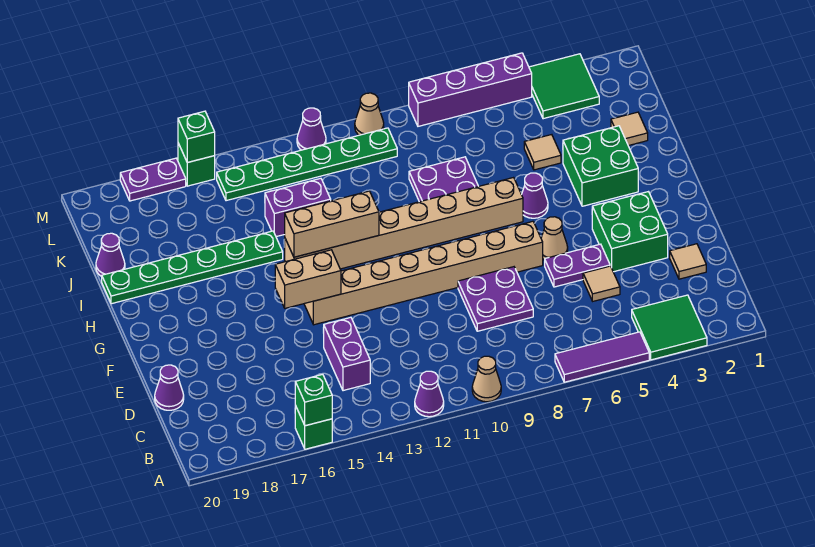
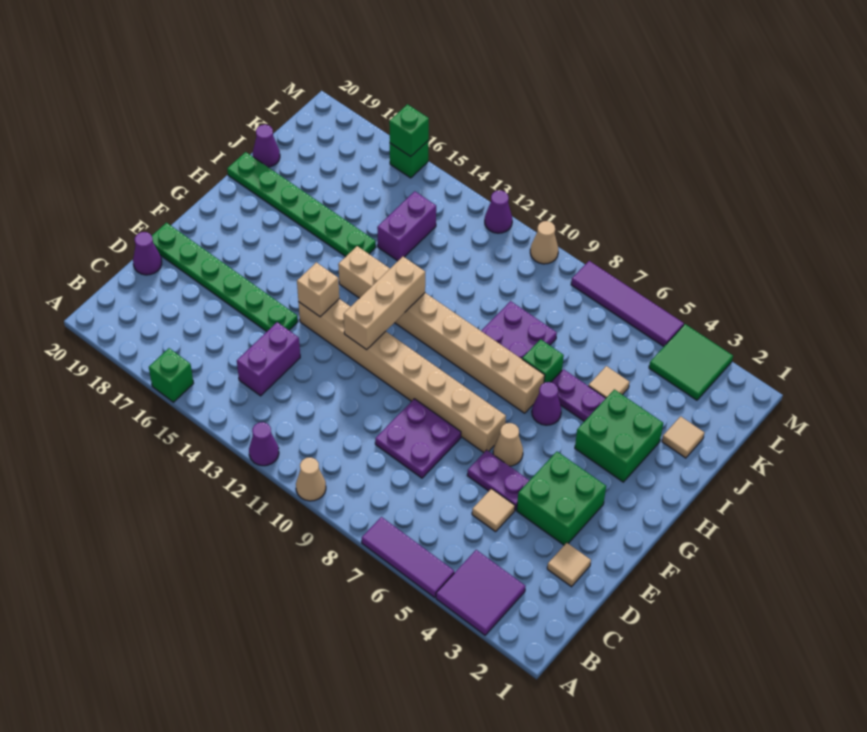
green tile A3:B4 level 1 -> purple tile A3:B4 level 1
green brick A16 level 2 -> green brick I7 level 1
tan brick F14:F15 level 2 -> tan brick F14 level 2
tan brick H12:H14 level 2 -> tan brick F12:H12 level 2
purple brick J13:J14 level 1 -> purple brick J14:K14 level 1
green plate L10:L15 level 1 -> green plate E15:E20 level 1
purple brick M5:M8 level 1 -> purple tile M5:M8 level 1
purple plate M17:M18 level 1 -> purple plate I5:I6 level 1

